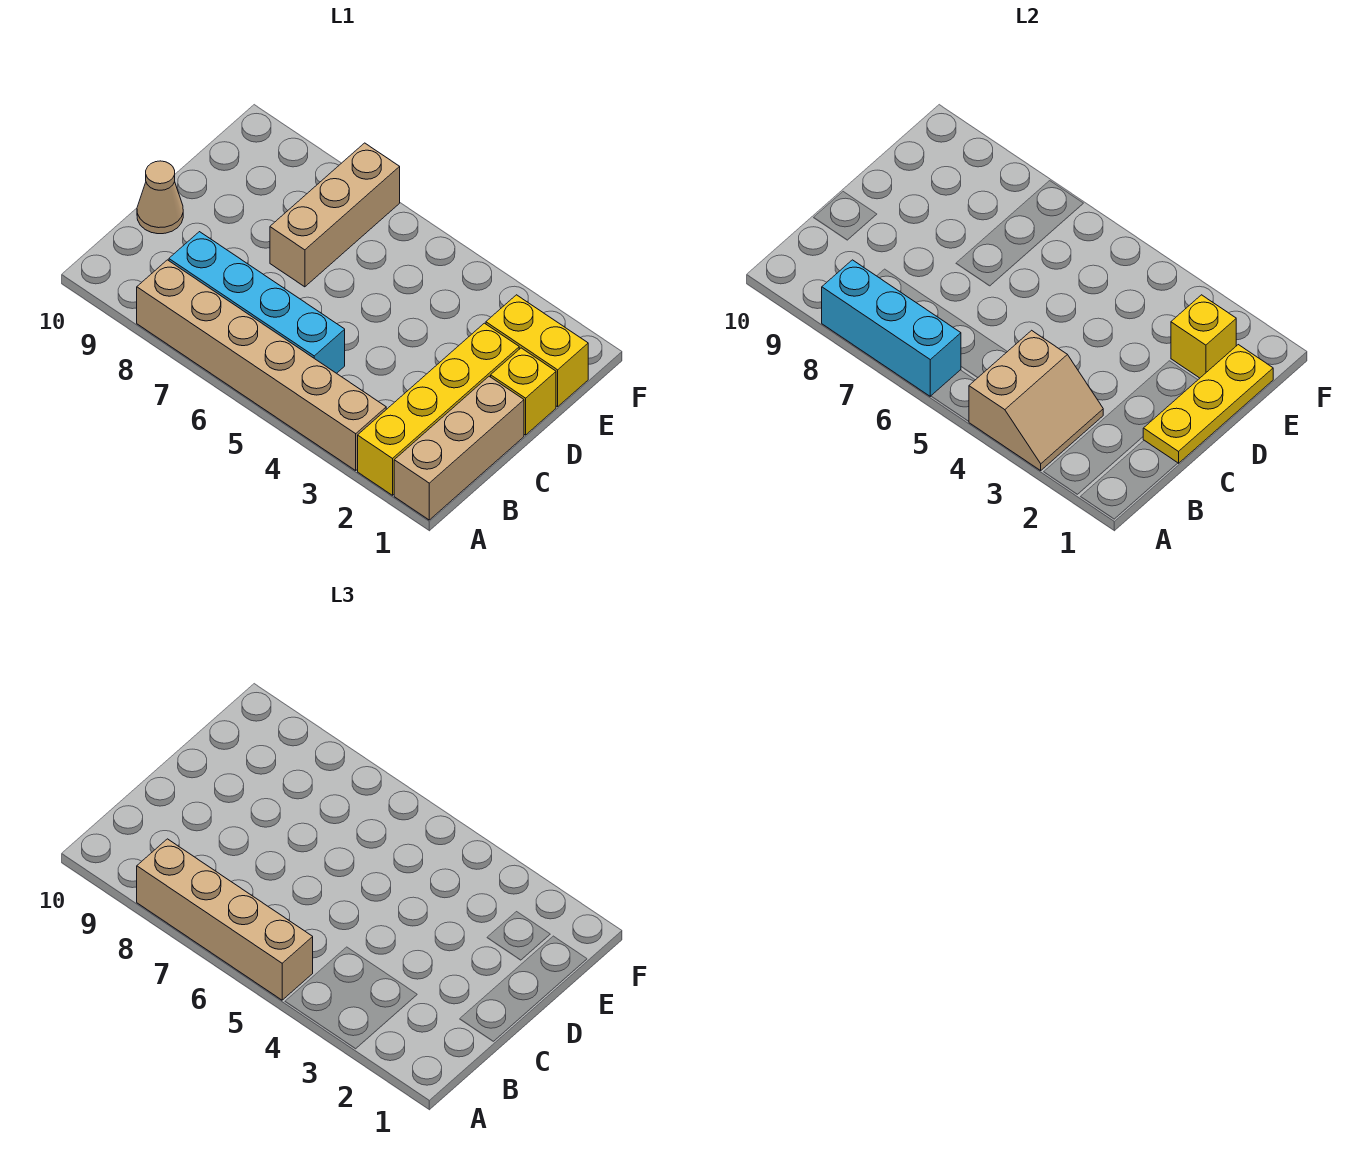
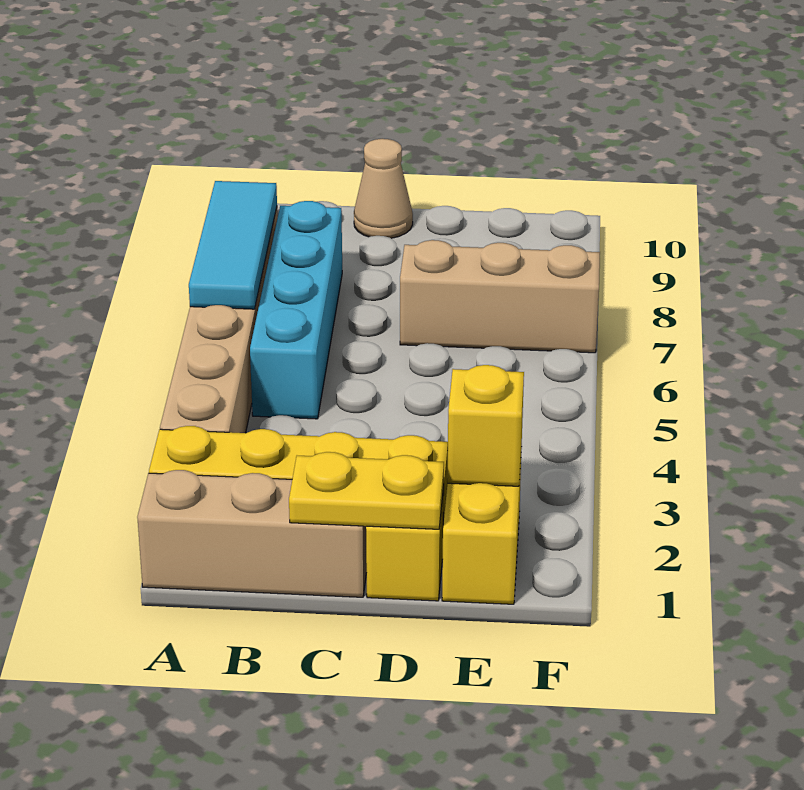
tan slope A3:B4 level 2 top 4 -> none
tan brick A5:A8 level 3 -> none
cyan brick A6:A8 level 2 -> cyan tile A6:A8 level 2
yellow plate C1:E1 level 2 -> yellow plate C1:D1 level 2

